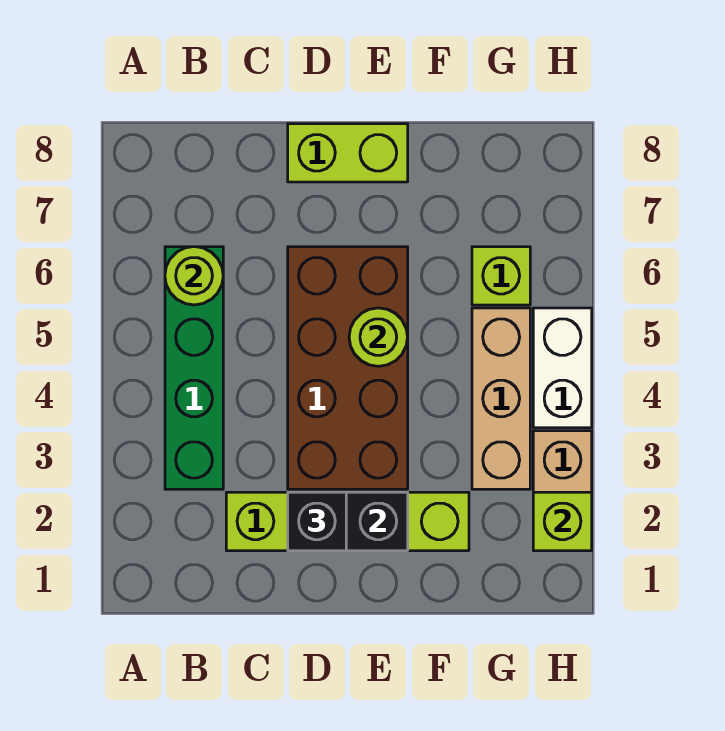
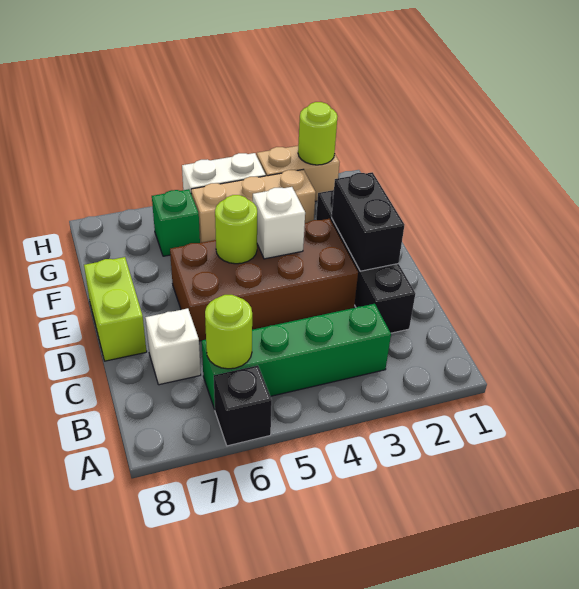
lime brick C2:F2 level 1 -> black brick C2:F2 level 1
none -> white brick C7 level 1
black brick D2 level 3 -> black brick A6 level 1
none -> white brick E4 level 2
lime brick G6 level 1 -> green brick G6 level 1
lime brick H2 level 2 -> lime round brick H2 level 2

